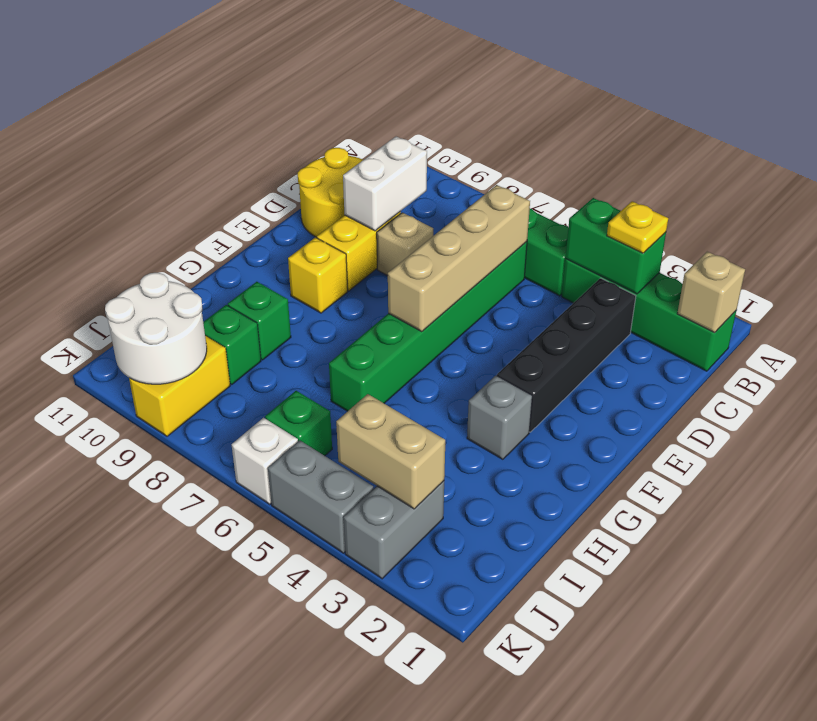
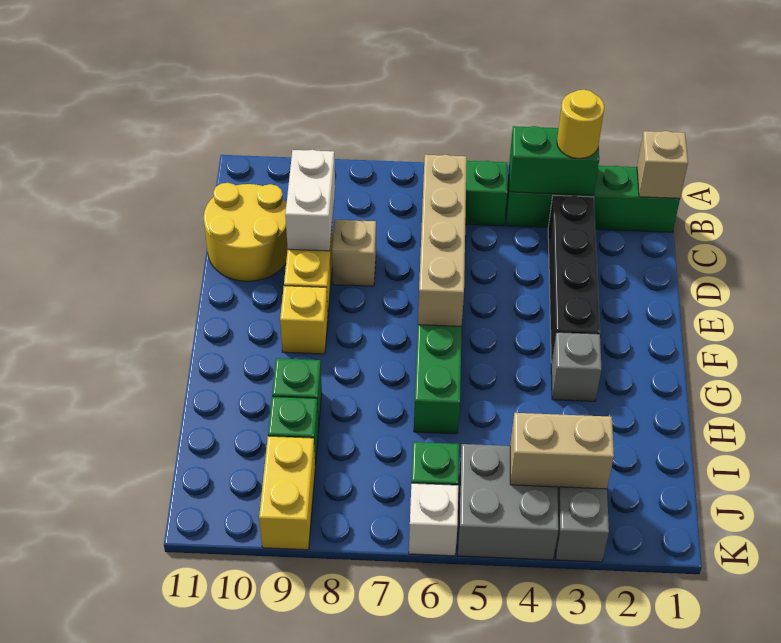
yellow plate B3 level 3 -> yellow round brick B3 level 3
white round brick J9:K10 level 2 -> none
grey brick K4:K5 level 1 -> grey brick J4:K5 level 1

